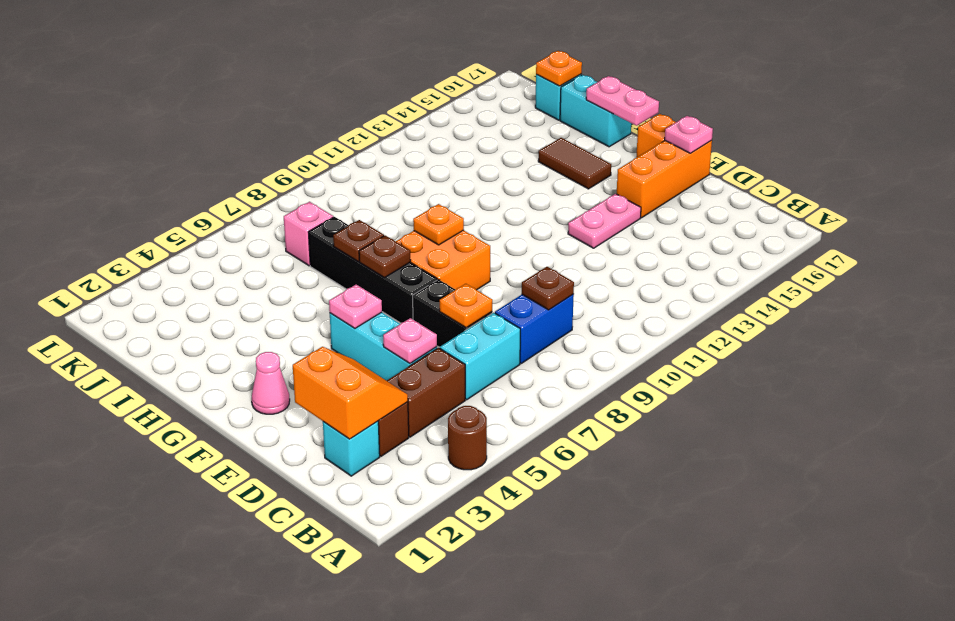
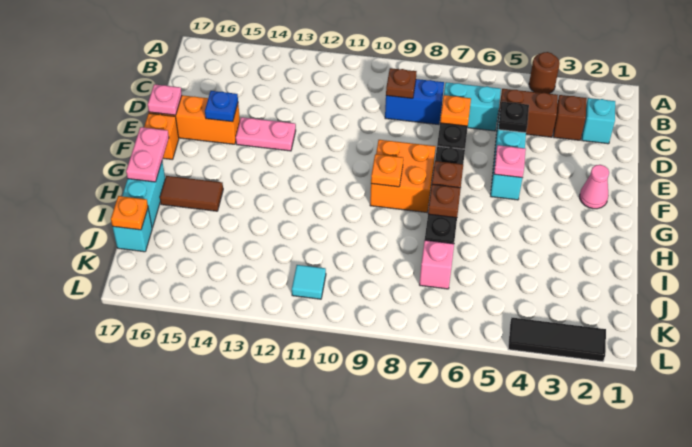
orange slope C2:D3 level 2 top 2 -> none
pink plate D5 level 2 -> black plate D5 level 2
none -> blue plate E15 level 2
brown tile G15:H15 level 1 -> brown tile H15:H16 level 1
none -> cyan tile K11 level 1
none -> black tile L2:L4 level 1

